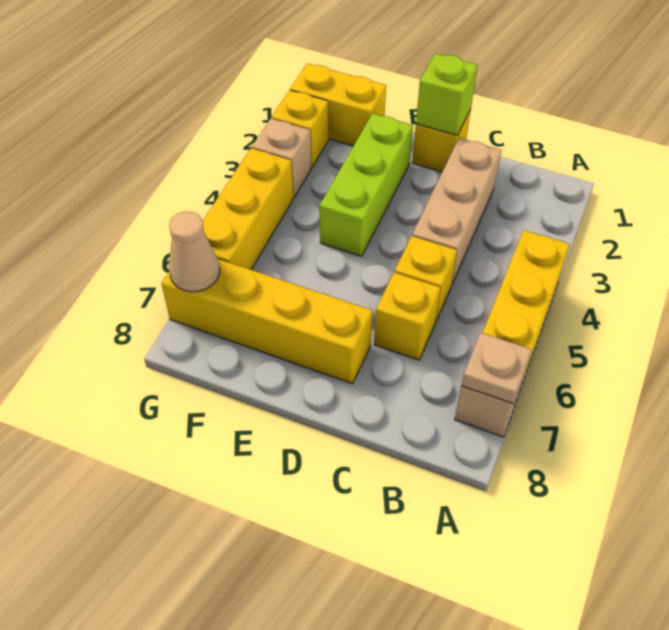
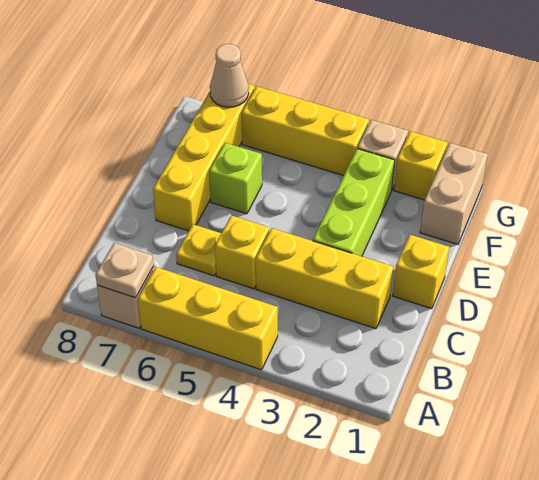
tan brick C2:C4 level 1 -> yellow brick C2:C4 level 1
yellow brick C6 level 1 -> yellow plate C6 level 1
lime brick D1 level 2 -> lime brick E6 level 1
lime brick E2:E4 level 1 -> lime brick D3:F3 level 1
yellow brick F1:G1 level 1 -> tan brick F1:G1 level 1

